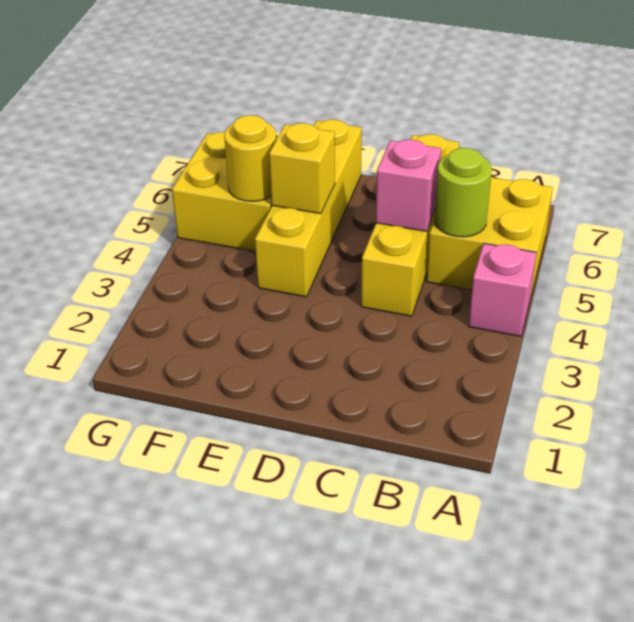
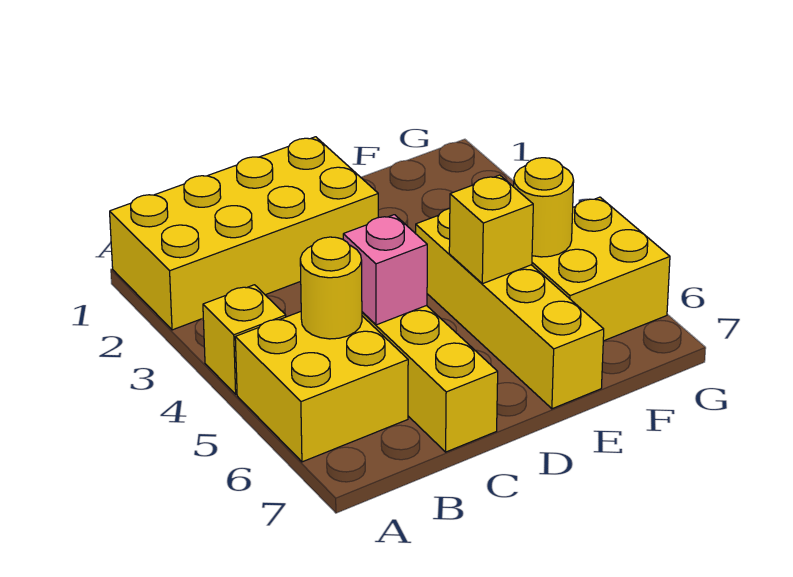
none -> yellow brick A1:D2 level 1
pink brick A4 level 1 -> yellow brick A4 level 1
lime round brick B5 level 2 -> yellow round brick B5 level 2

